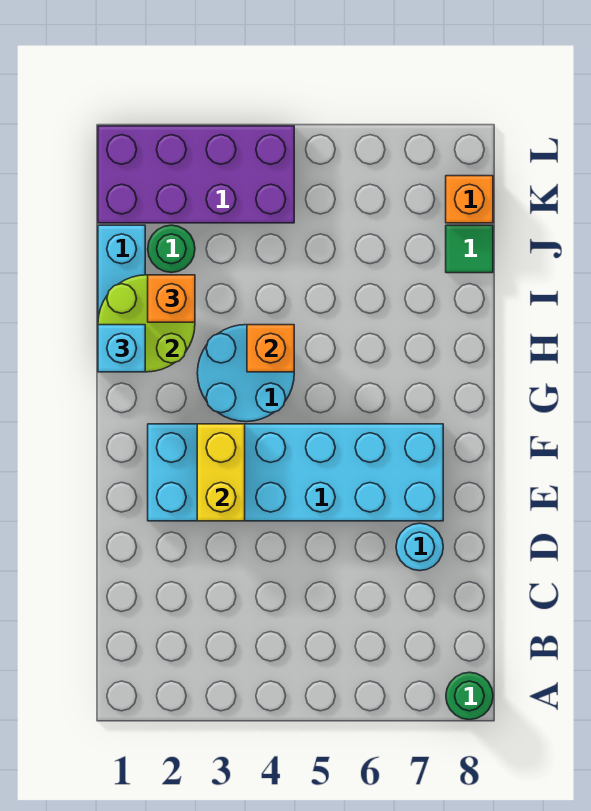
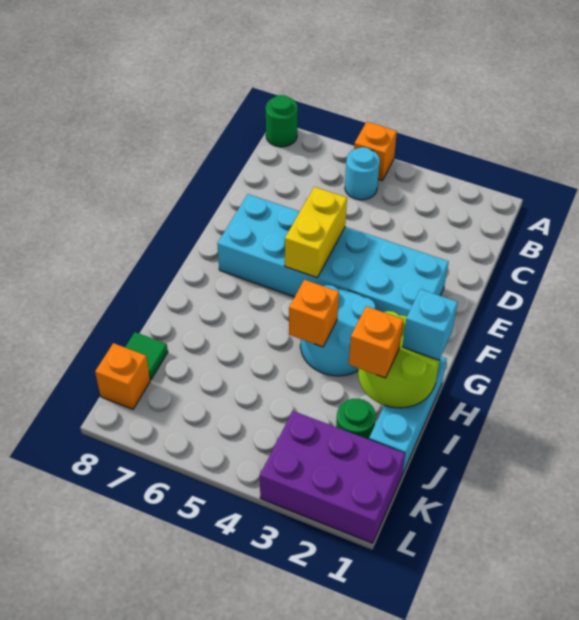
none -> orange brick A5 level 1
cyan round brick D7 level 1 -> cyan round brick B5 level 1
yellow brick E3:F3 level 2 -> yellow brick E5:F5 level 2
purple brick K1:L4 level 1 -> purple brick K1:L3 level 1

